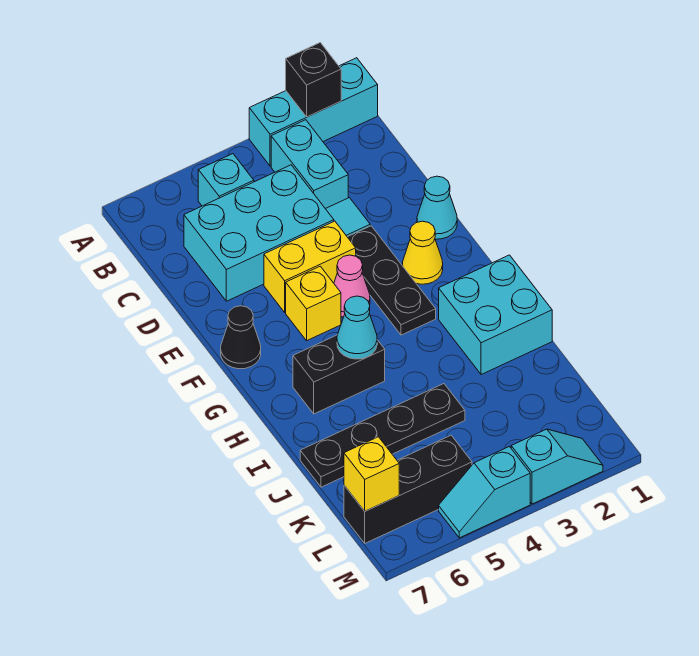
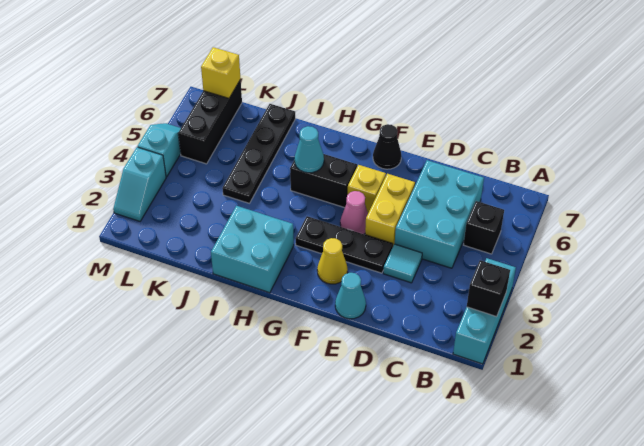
cyan brick B3:C3 level 1 -> none
cyan brick B5 level 1 -> black brick B5 level 1
black brick H5:H6 level 1 -> black brick G5:H5 level 1

